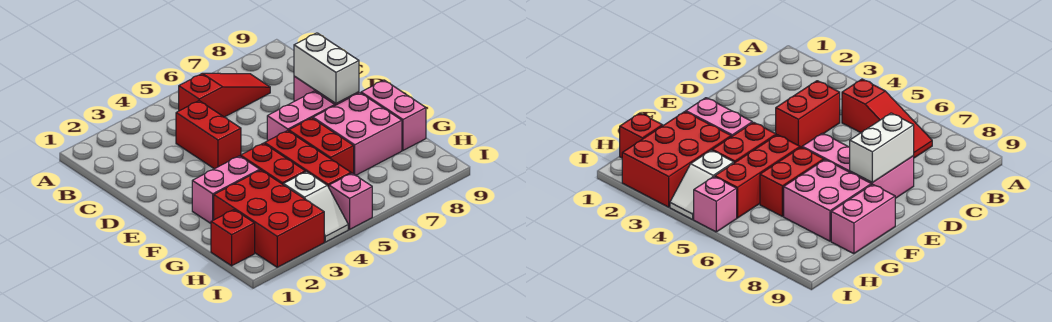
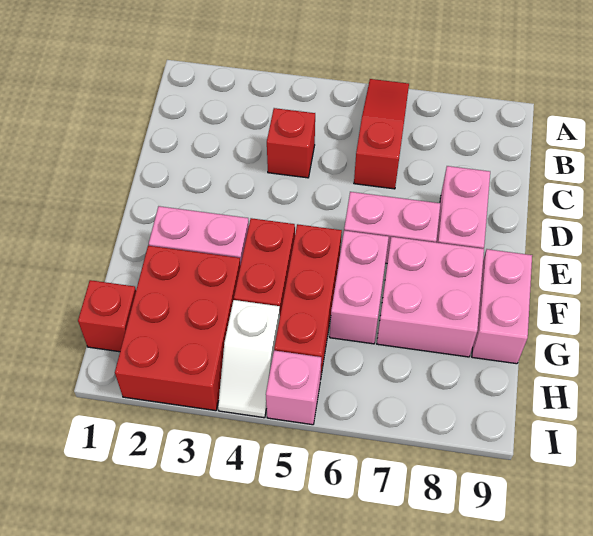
red slope B5:B7 level 1 top 5 -> red slope A6:C6 level 1 top C
red brick C4:D4 level 1 -> red brick C4 level 1
white brick D8:E8 level 2 -> none
red brick F6:G6 level 1 -> pink brick F6:G6 level 1

